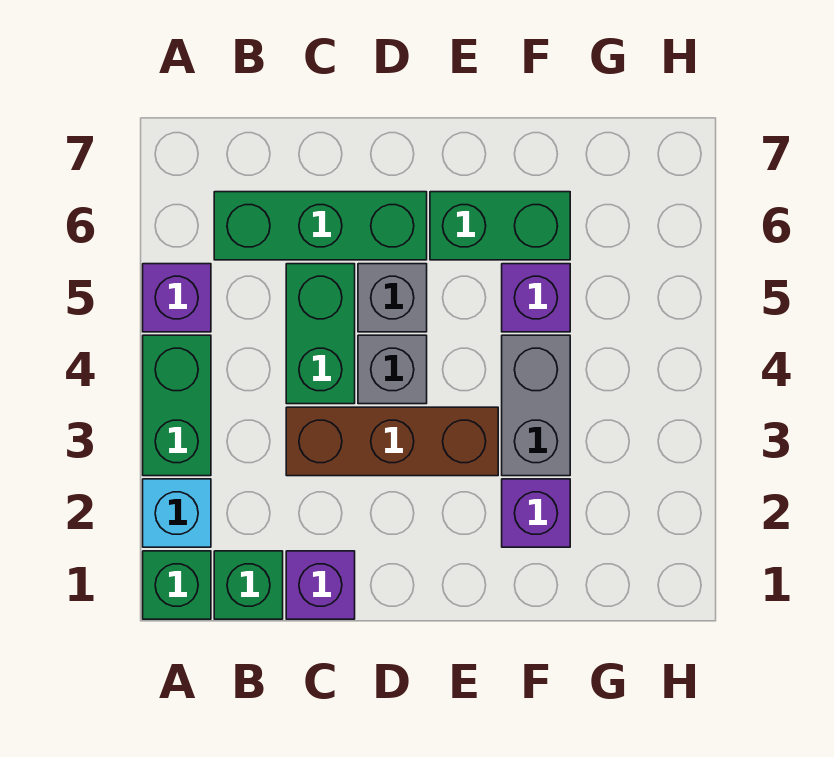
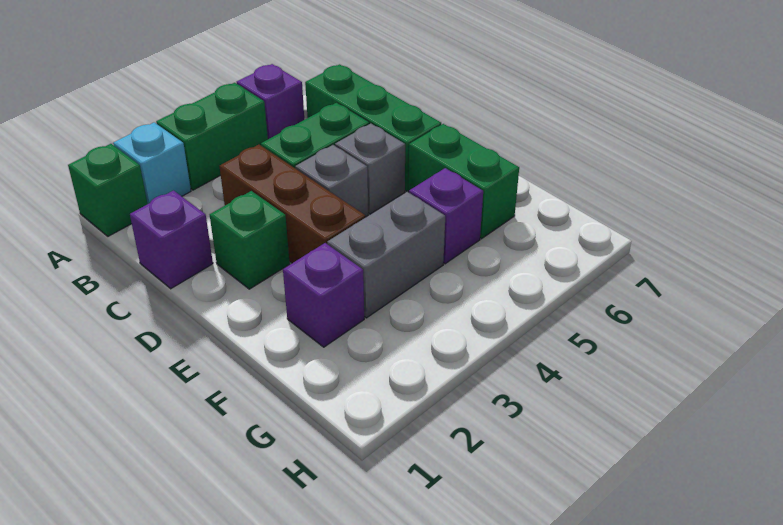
green brick B1 level 1 -> green brick D2 level 1

